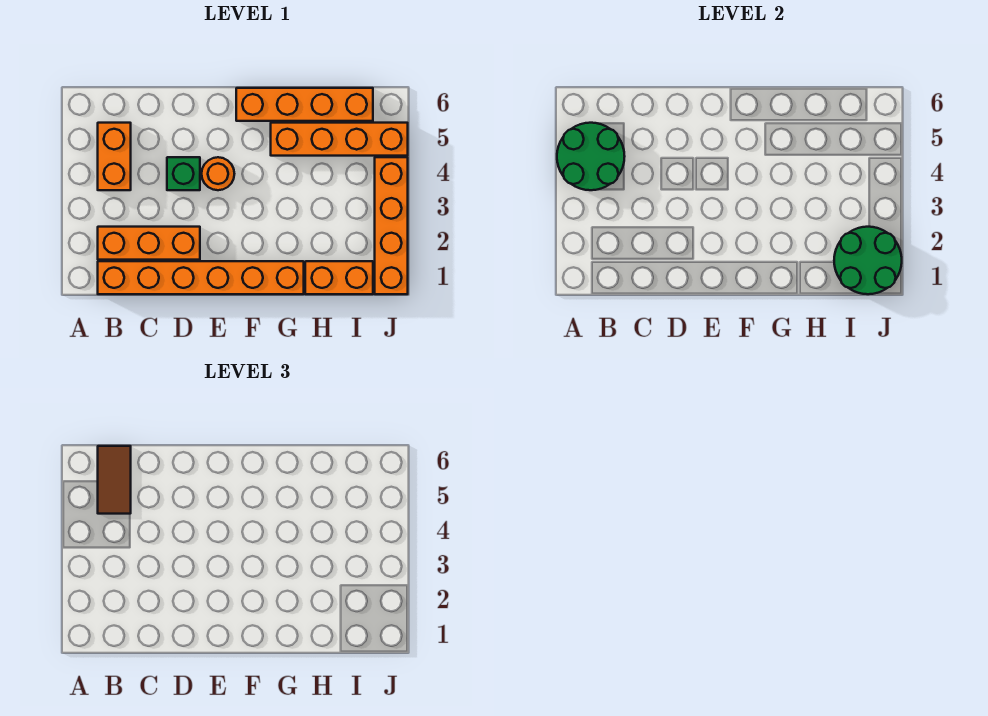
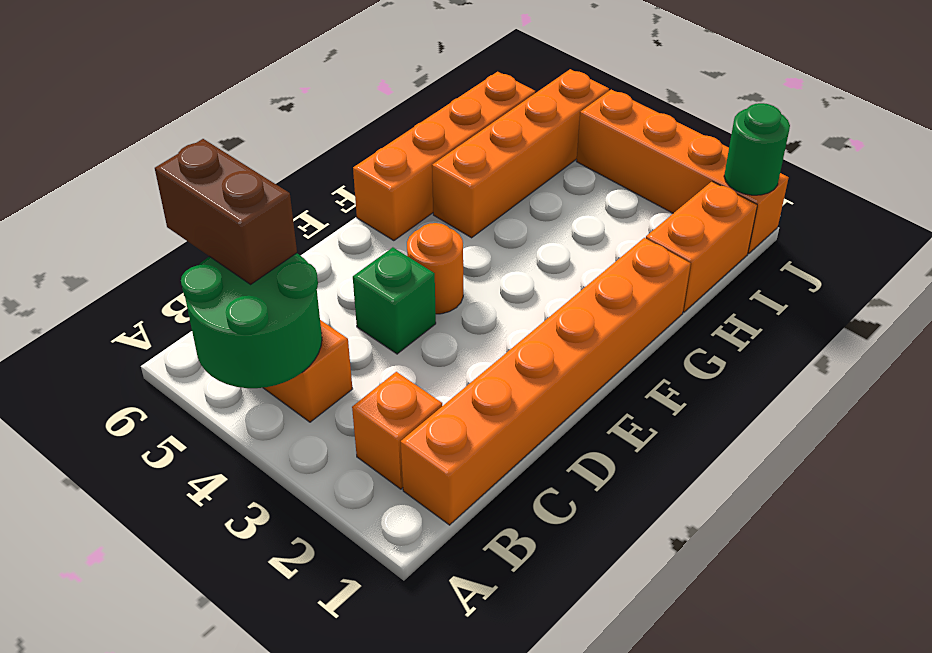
orange brick B2:D2 level 1 -> orange brick B2 level 1
brown tile B5:B6 level 3 -> brown brick B5:B6 level 3
green round brick I1:J2 level 2 -> green round brick J1 level 2

